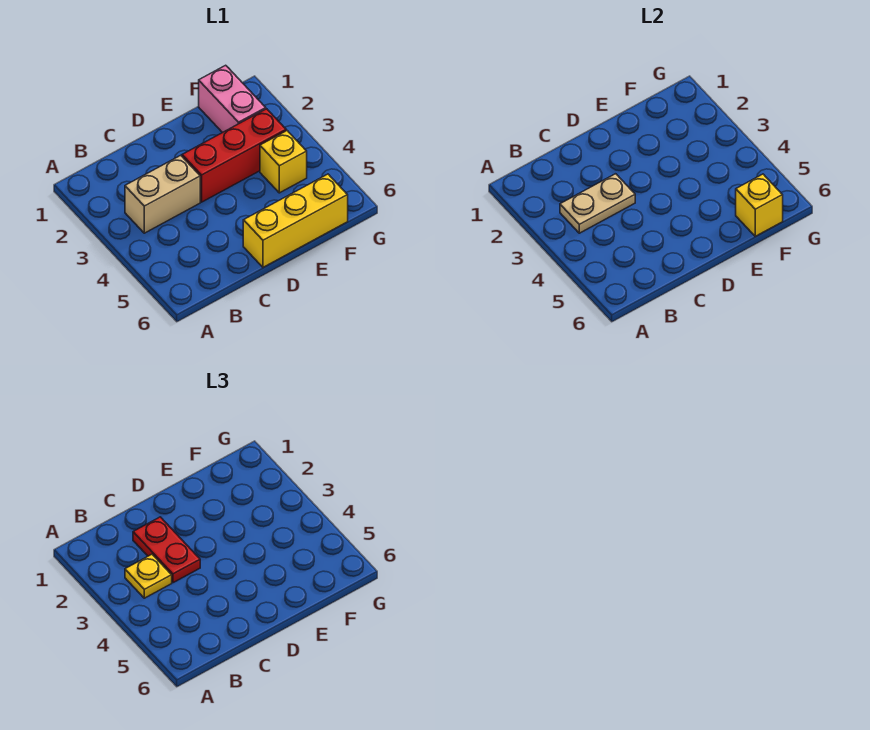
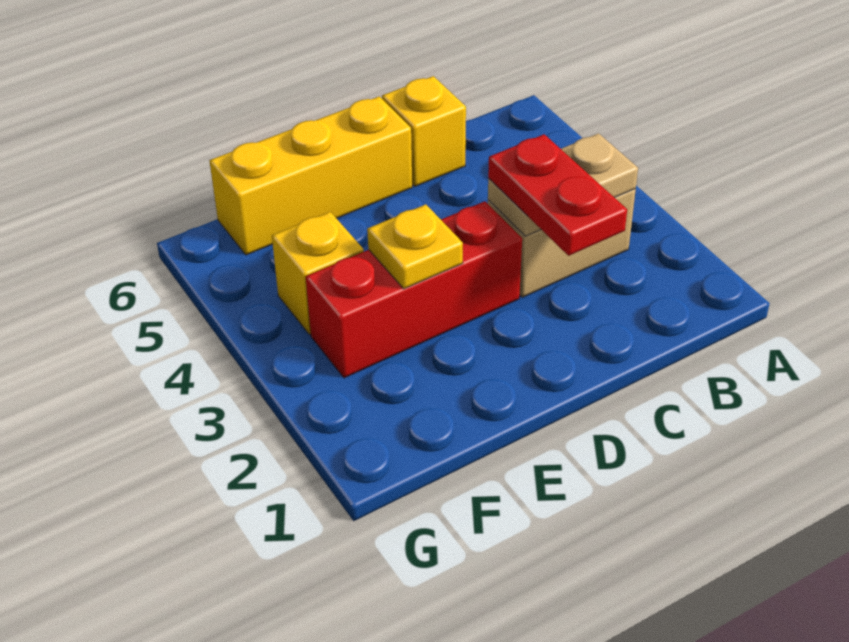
yellow plate B3 level 3 -> yellow plate E3 level 2
pink brick F1:F2 level 1 -> none
yellow brick F6 level 2 -> yellow brick C6 level 1

